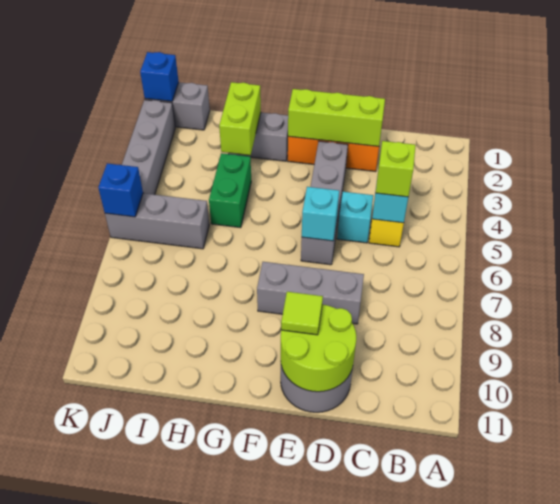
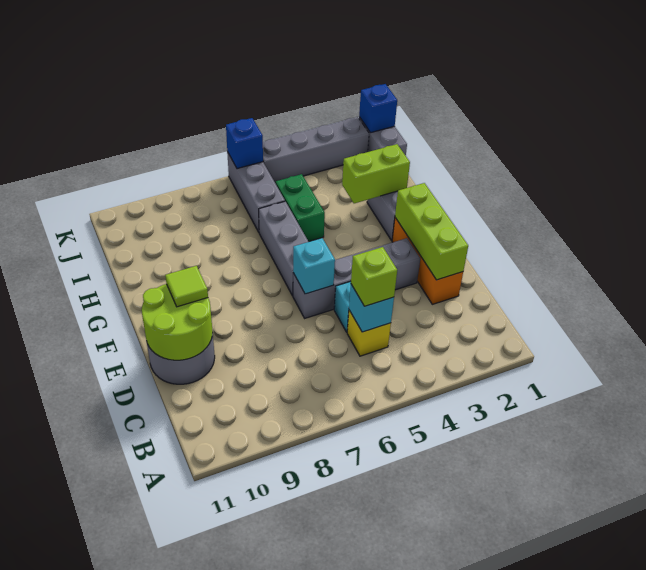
grey brick D8:F8 level 1 -> grey brick F6:H6 level 1
green brick H4:H5 level 1 -> green brick H5:I5 level 1

